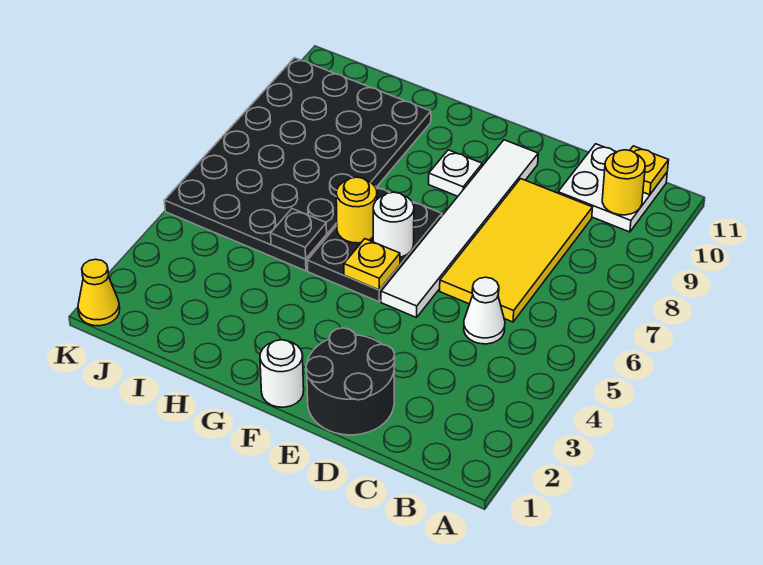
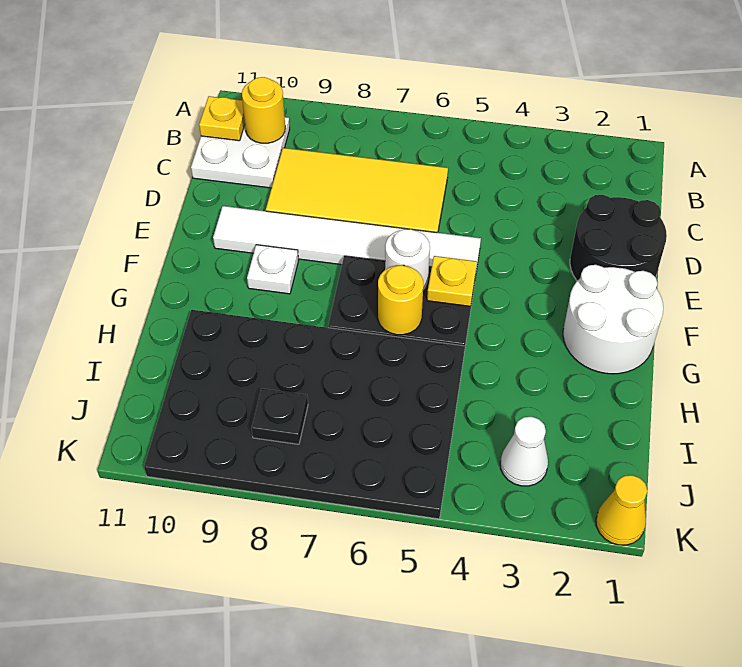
white cone C5 level 1 -> white cone J3 level 1
white round brick F1 level 1 -> white round brick F1:G2 level 1
black plate H5 level 2 -> black plate J8 level 2

